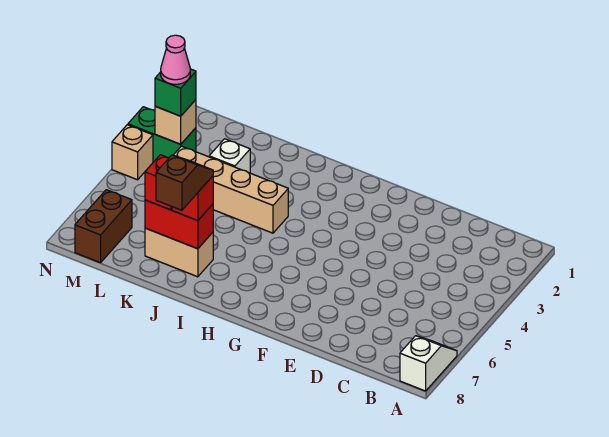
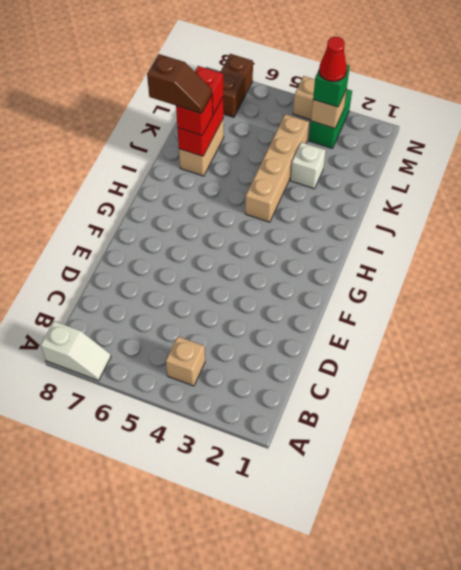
none -> tan brick B4 level 1
pink cone M3 level 4 -> red cone M3 level 4
brown brick M7:M8 level 1 -> brown brick M7:N7 level 1

